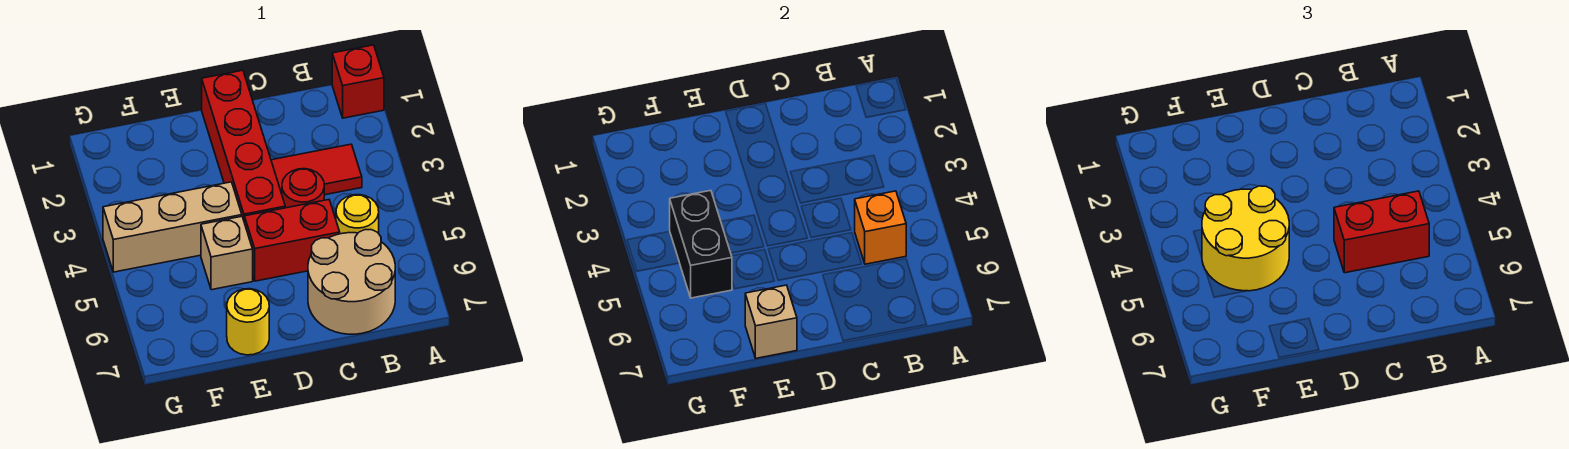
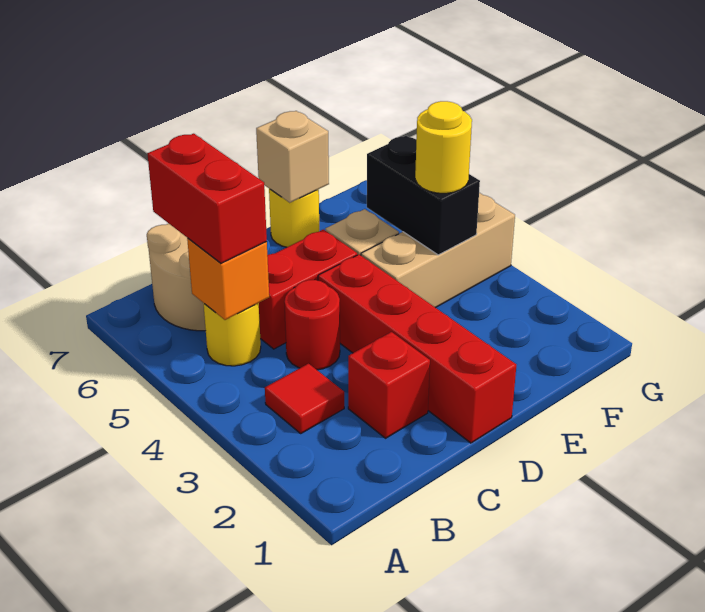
red brick A1 level 1 -> red brick C2 level 1
red tile B3:C3 level 1 -> red tile B3 level 1
red brick B5:C5 level 3 -> red brick B5:B6 level 3
yellow round brick E4:F5 level 3 -> yellow round brick F4 level 3

